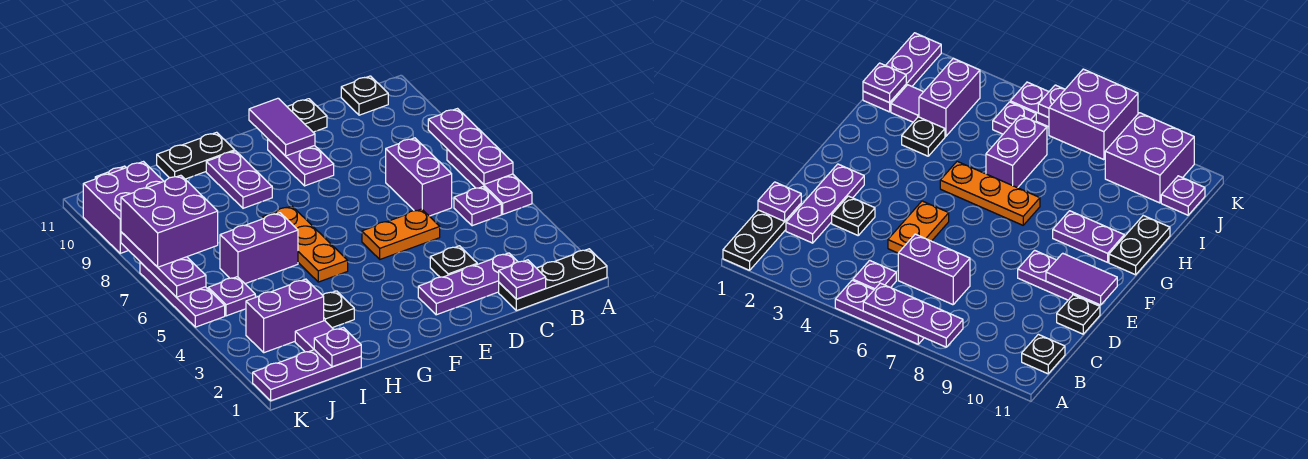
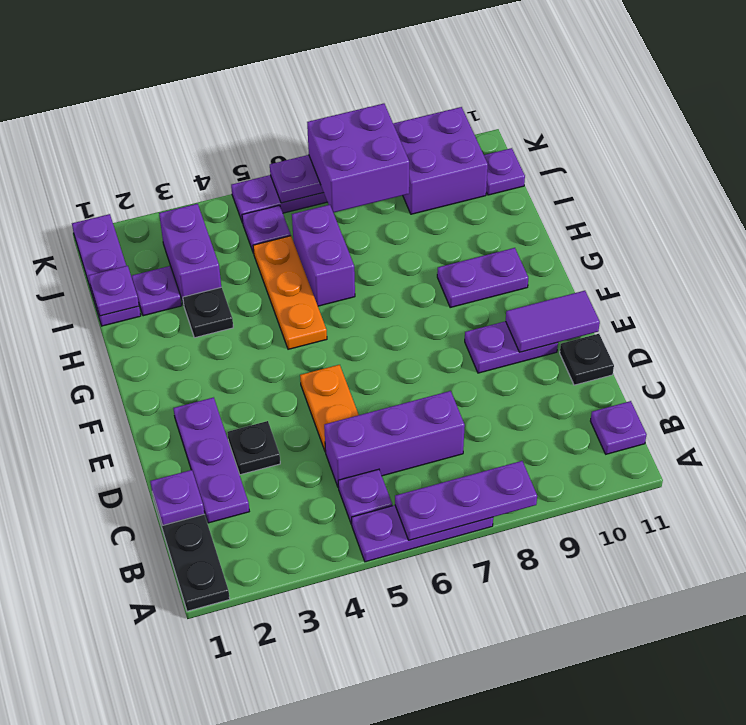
black plate B11 level 1 -> purple plate B11 level 1
purple brick C6:C7 level 1 -> purple brick C5:C7 level 1
orange plate G5:G7 level 1 -> orange plate G5:I5 level 1
black plate G11:H11 level 1 -> none
purple tile I2 level 1 -> purple plate I2 level 1

